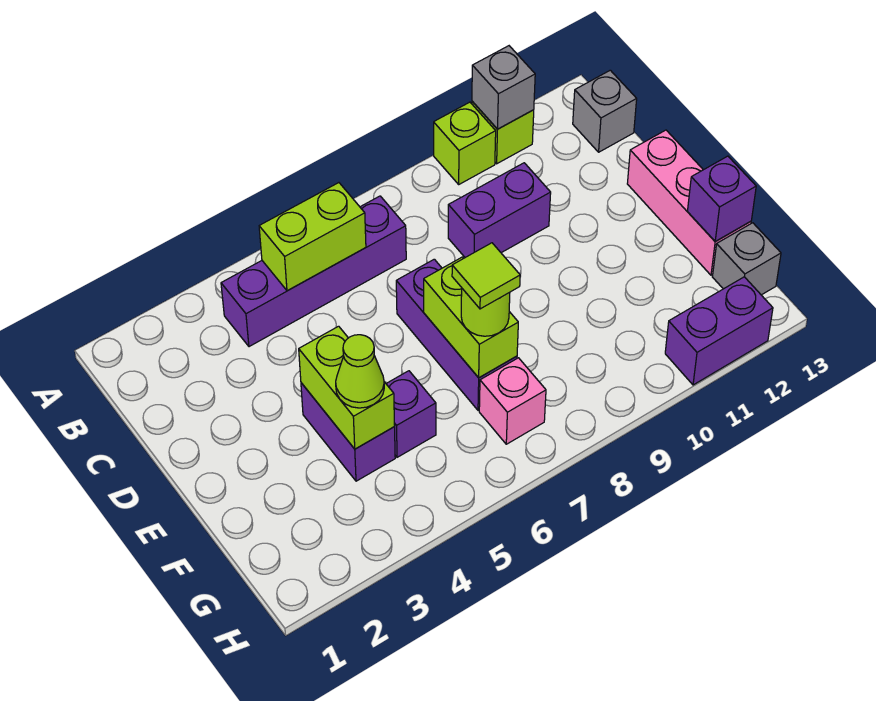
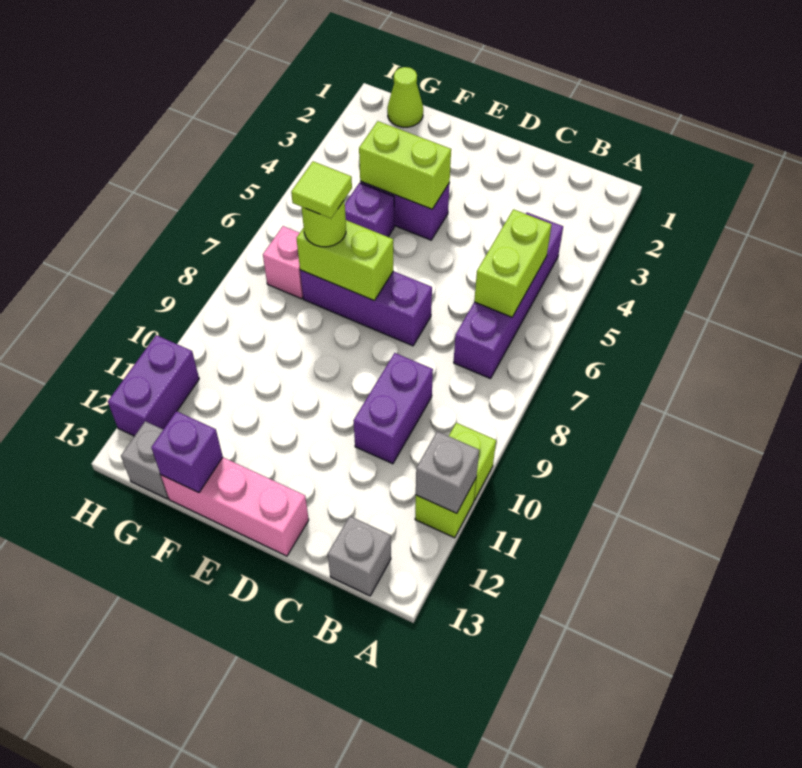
lime cone F4 level 3 -> lime cone G1 level 1

